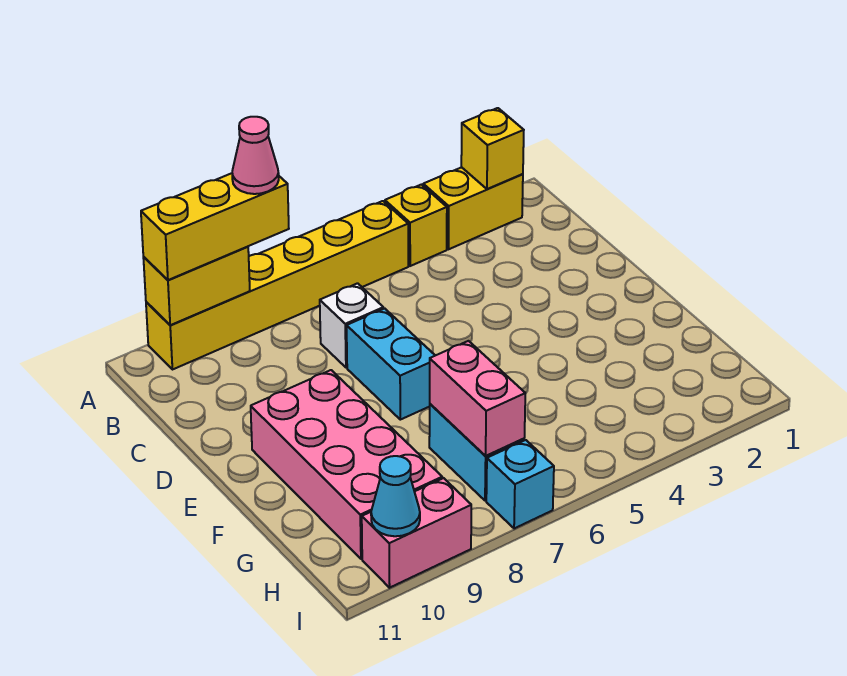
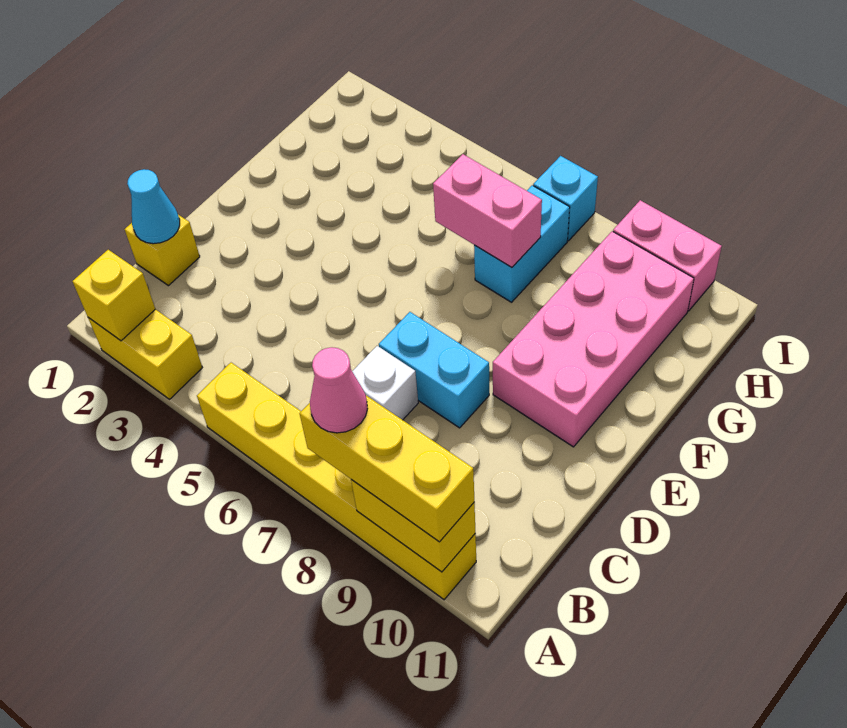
yellow brick A4 level 1 -> yellow brick C1 level 1
cyan brick D7:E7 level 1 -> cyan brick D7:D8 level 1
pink brick G7:H7 level 2 -> pink brick G6:G7 level 2
cyan cone I10 level 2 -> cyan cone C1 level 2

